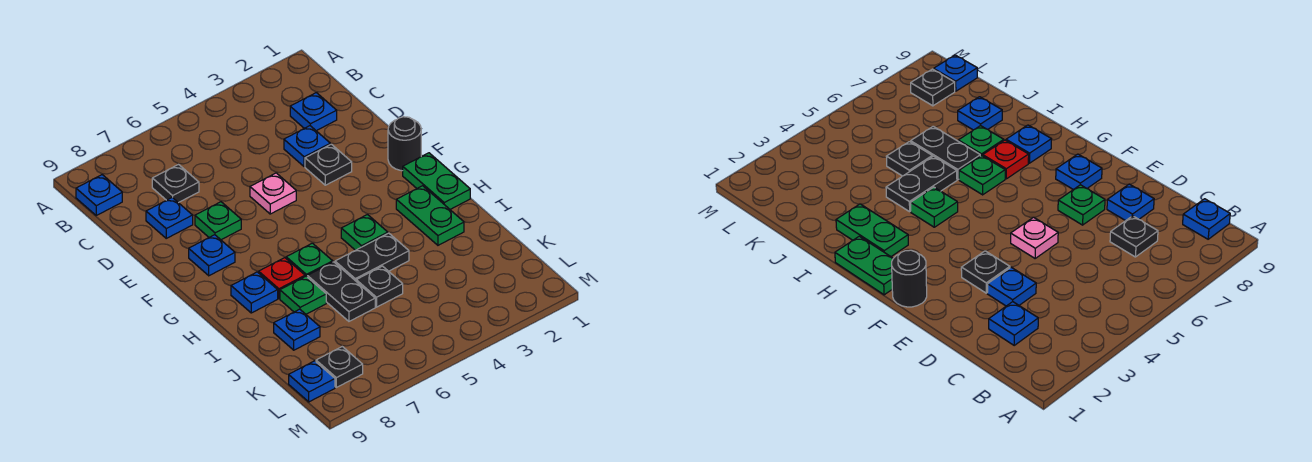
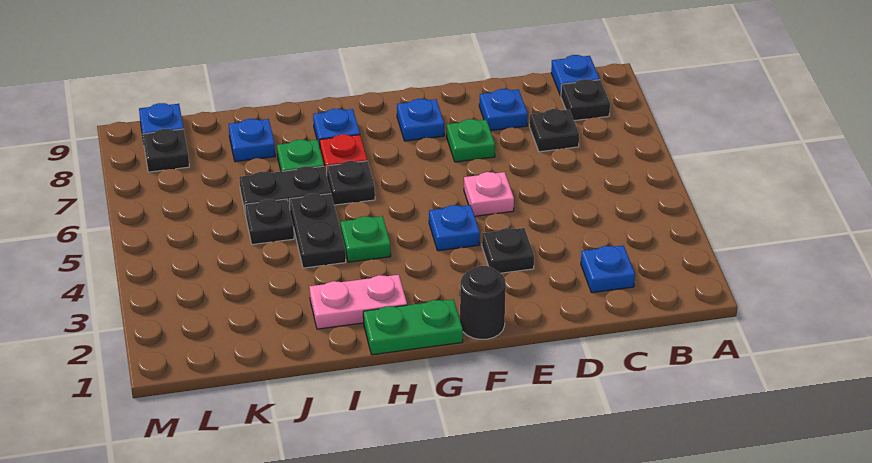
none -> black plate B8 level 1
blue plate D3 level 1 -> blue plate F4 level 1
green plate H2:I2 level 1 -> pink plate H2:I2 level 1
green plate H6 level 1 -> black plate H6 level 1

